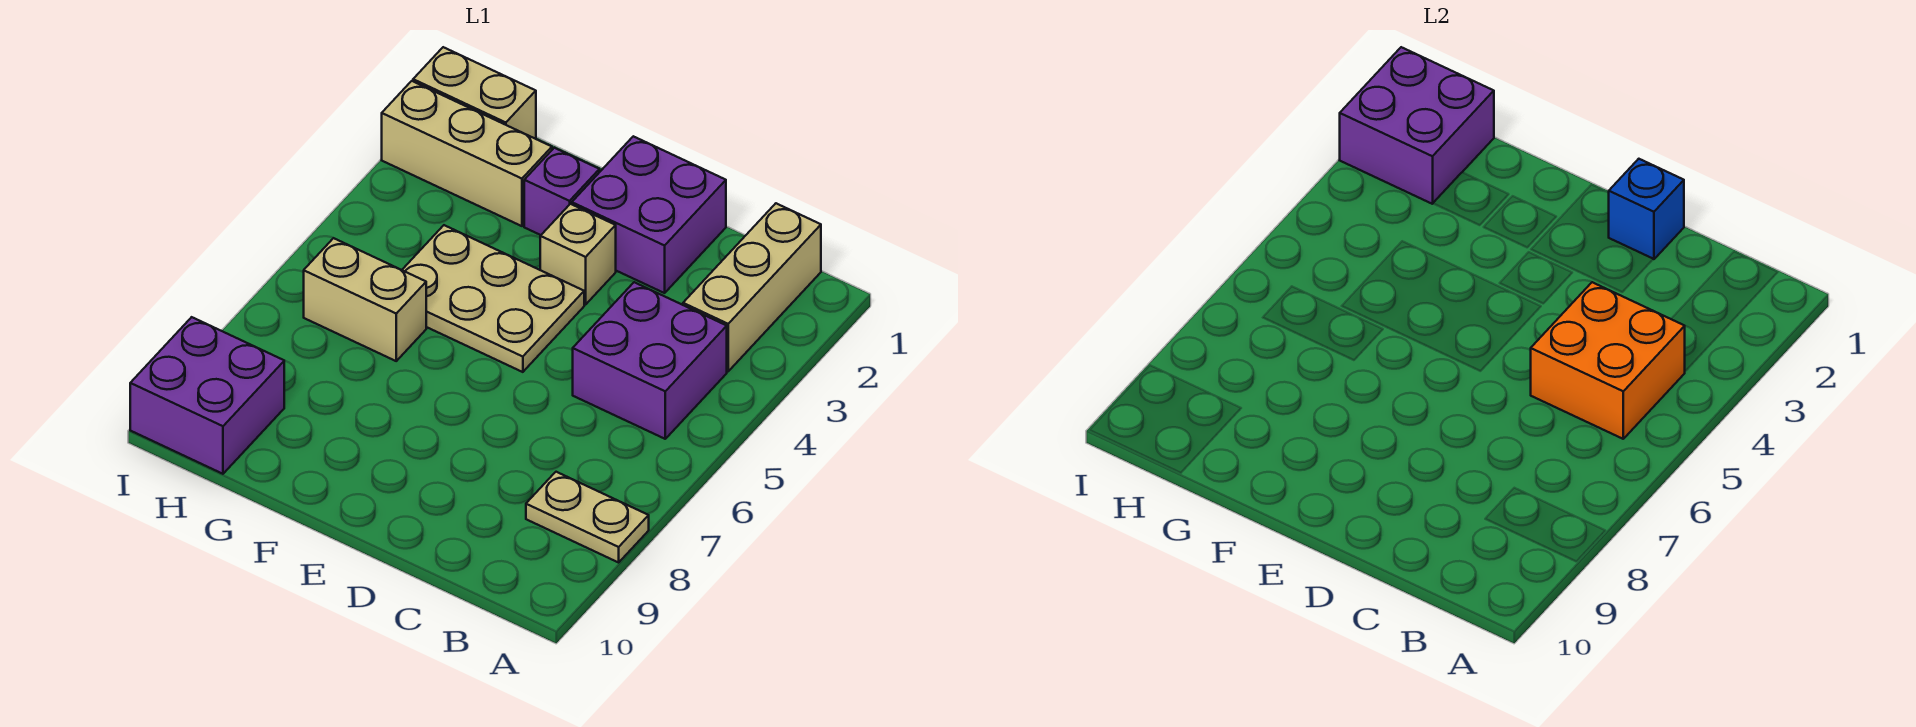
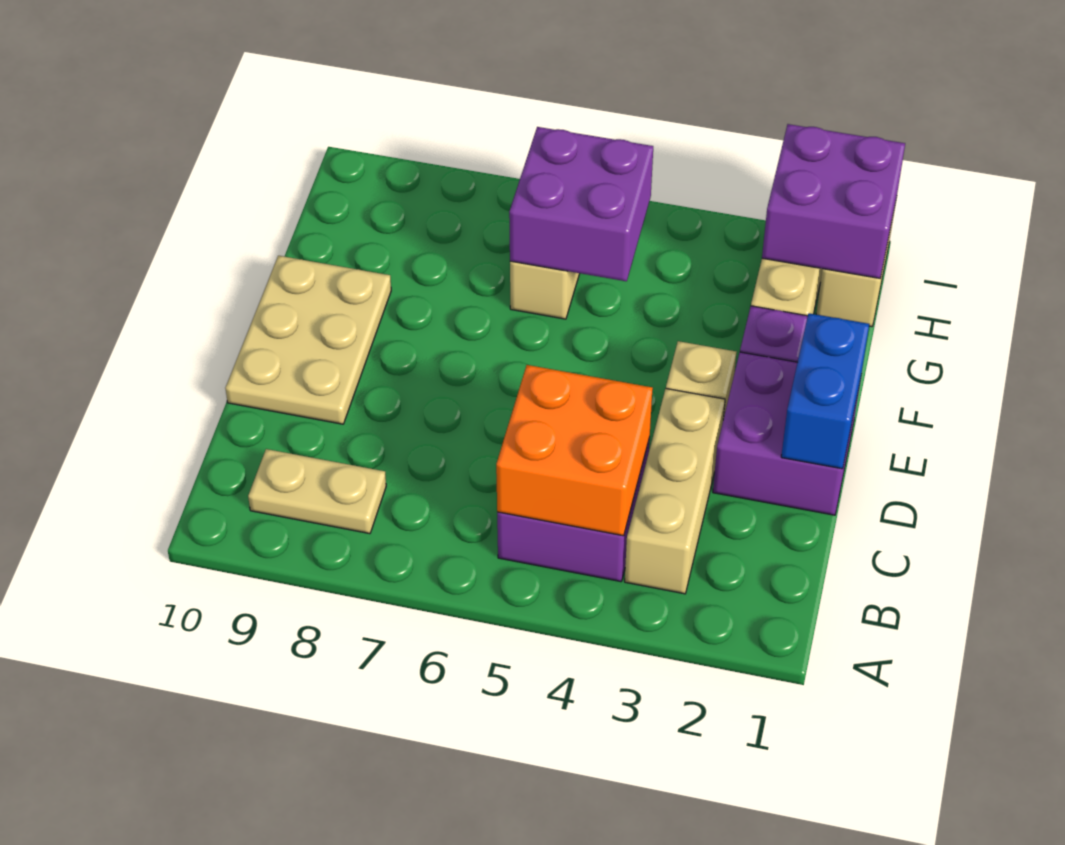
tan plate A8:B8 level 1 -> tan plate B8:B9 level 1
tan brick B1:B3 level 1 -> tan brick B3:D3 level 1
blue brick D1 level 2 -> blue brick D1:E1 level 2
tan plate E4:G5 level 1 -> tan plate D9:F10 level 1
purple brick H9:I10 level 1 -> purple brick G5:H6 level 2

